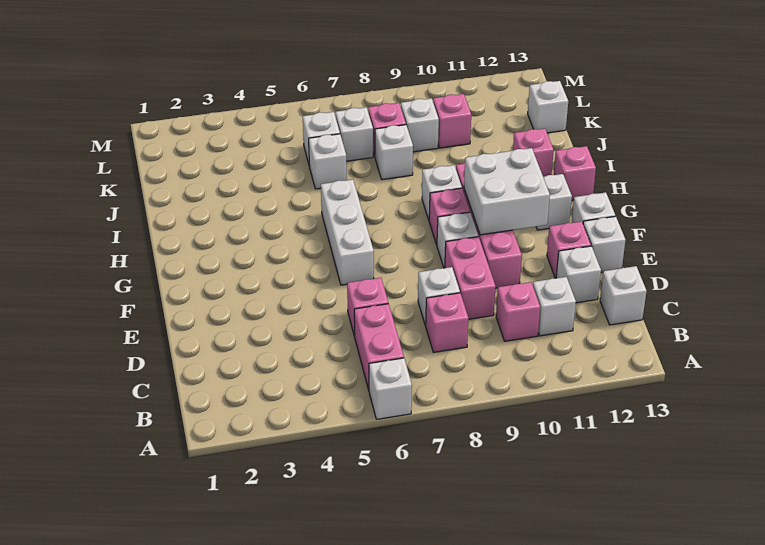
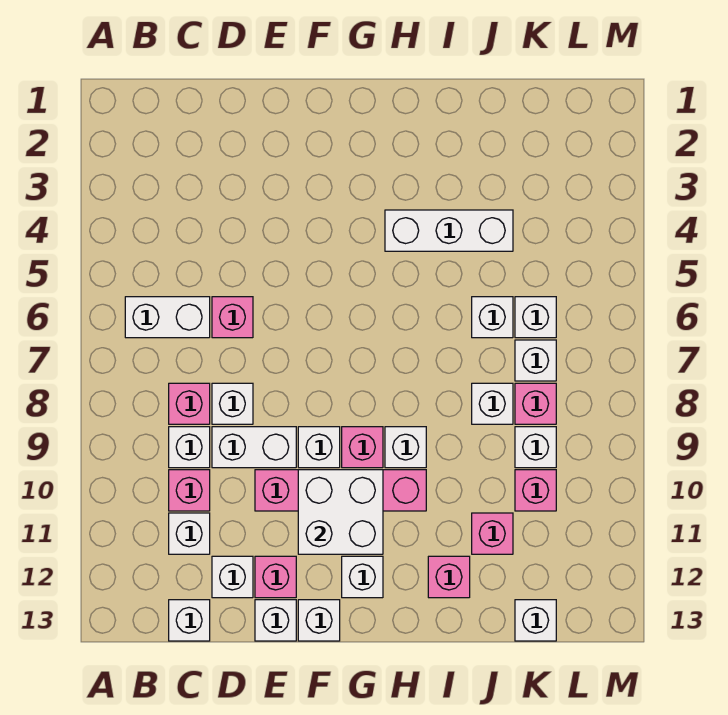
white brick A6 level 1 -> white brick C9 level 1
pink brick B6:C6 level 1 -> white brick B6:C6 level 1
pink brick D9:E9 level 1 -> white brick D9:E9 level 1
white brick F6:H6 level 1 -> white brick H4:J4 level 1
pink brick H13 level 1 -> pink brick J11 level 1

